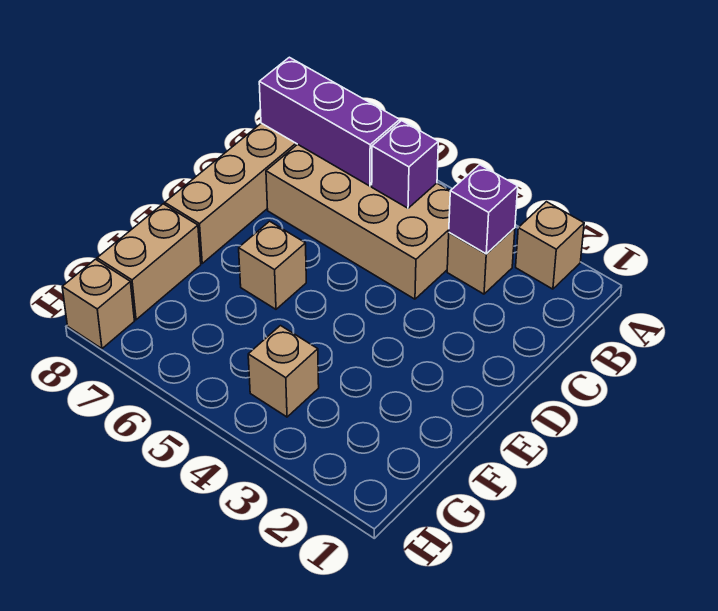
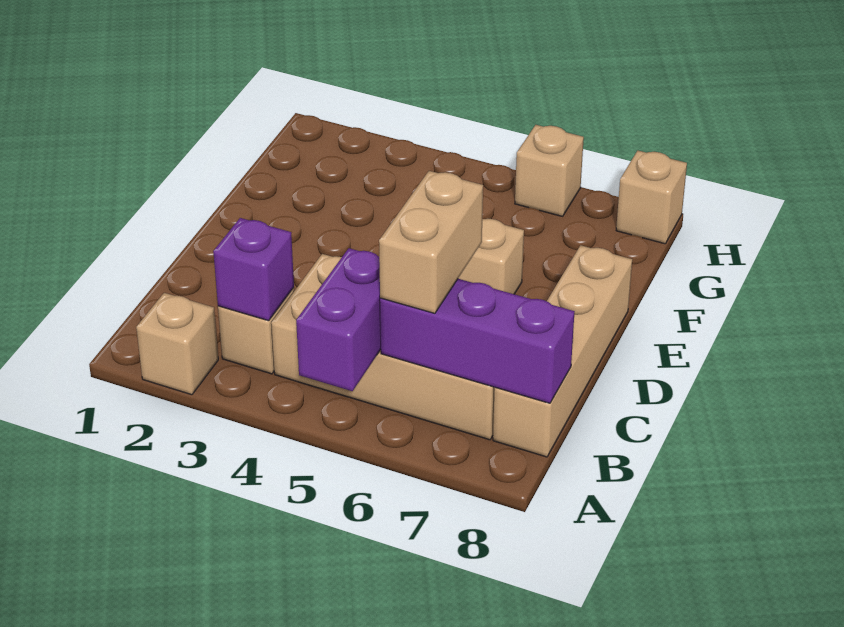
purple brick B5 level 2 -> purple brick A5:B5 level 2
tan brick F8:G8 level 1 -> tan brick B6:C6 level 3
tan brick G4 level 1 -> tan brick H6 level 1

